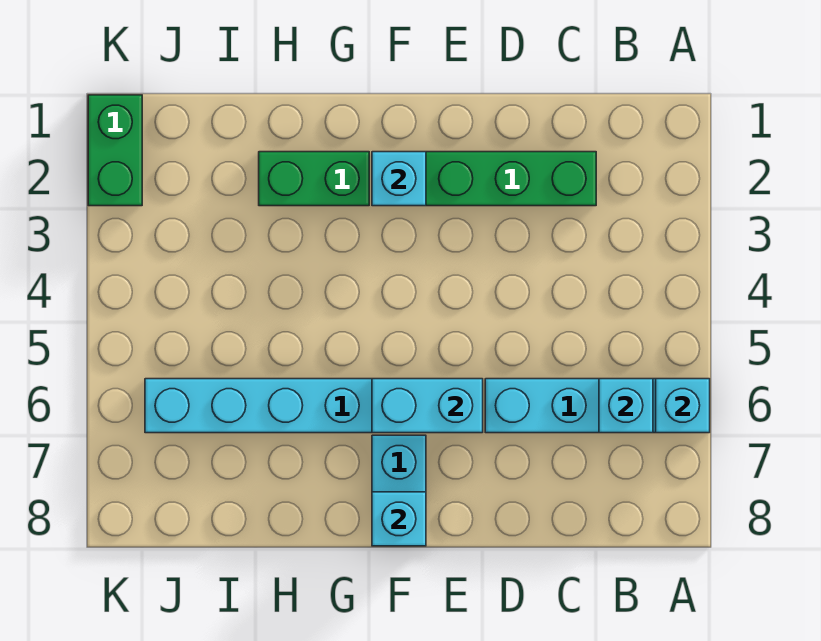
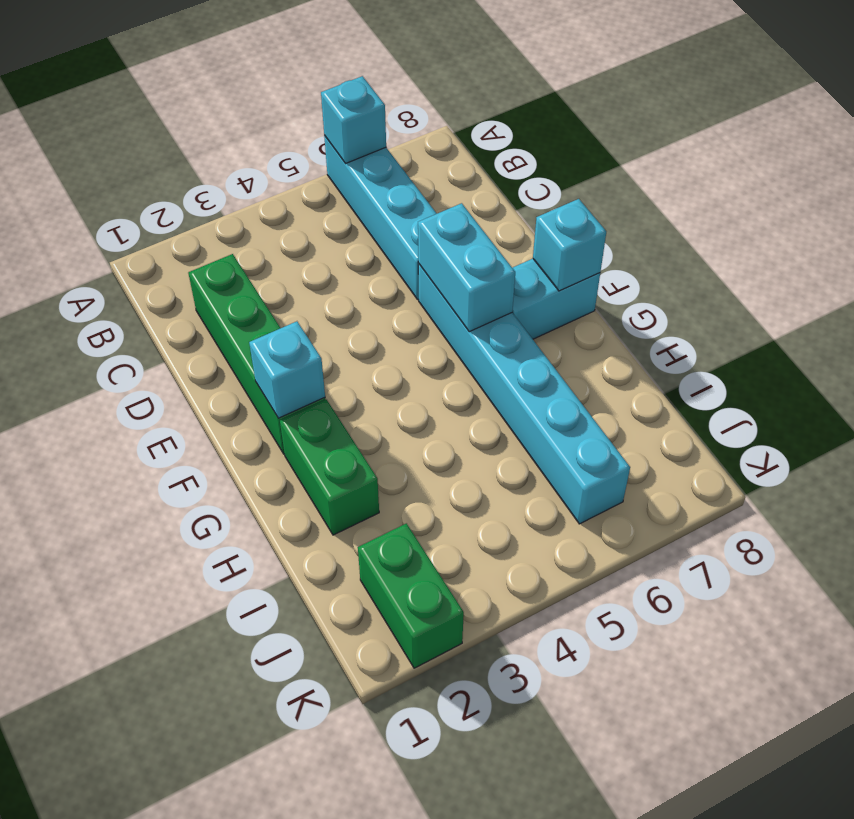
cyan brick B6 level 2 -> none
green brick K1:K2 level 1 -> green brick J2:K2 level 1

